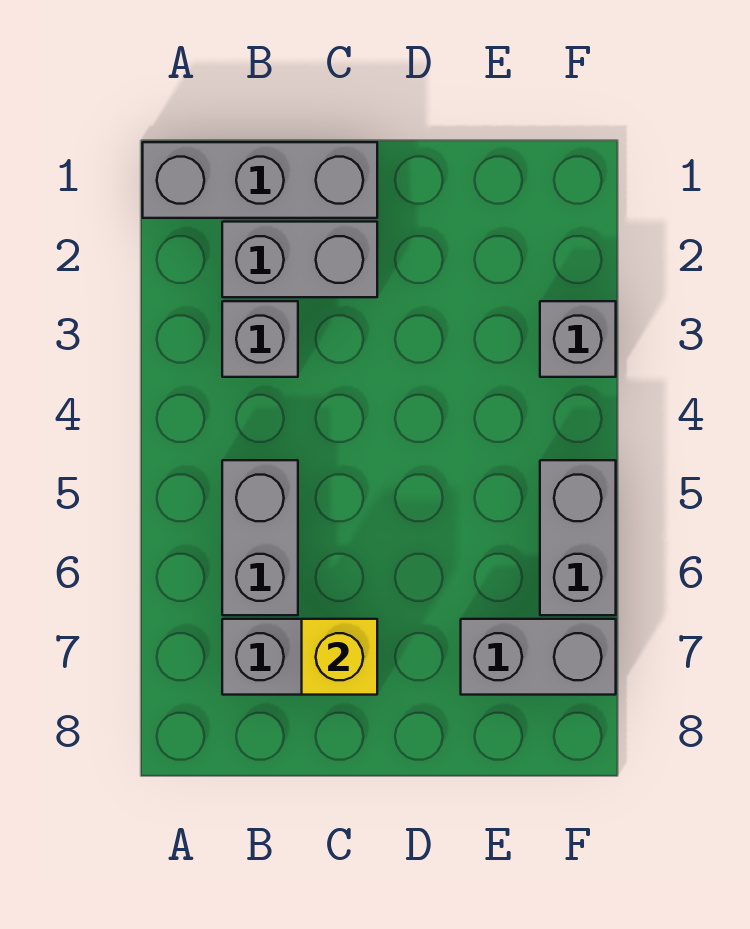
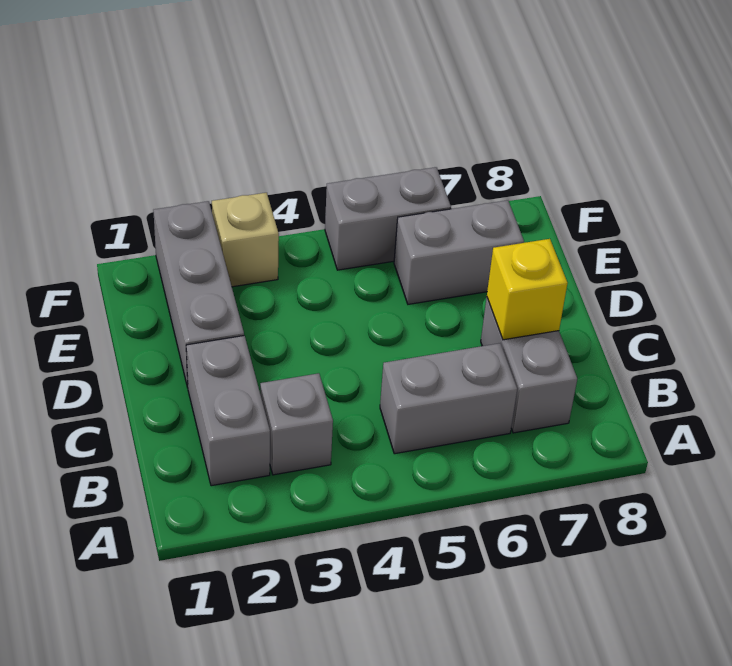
grey brick A1:C1 level 1 -> grey brick D2:F2 level 1
grey brick E7:F7 level 1 -> grey brick E6:E7 level 1
grey brick F3 level 1 -> tan brick F3 level 1

